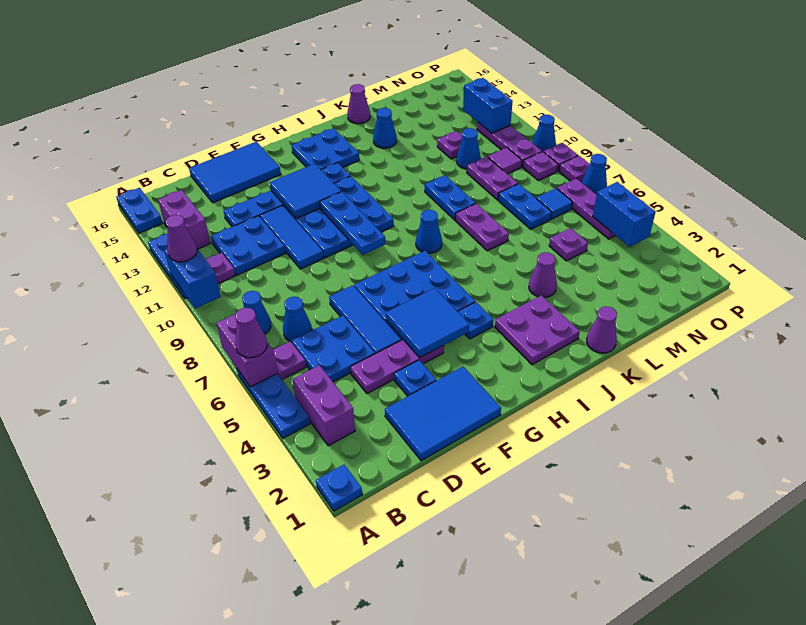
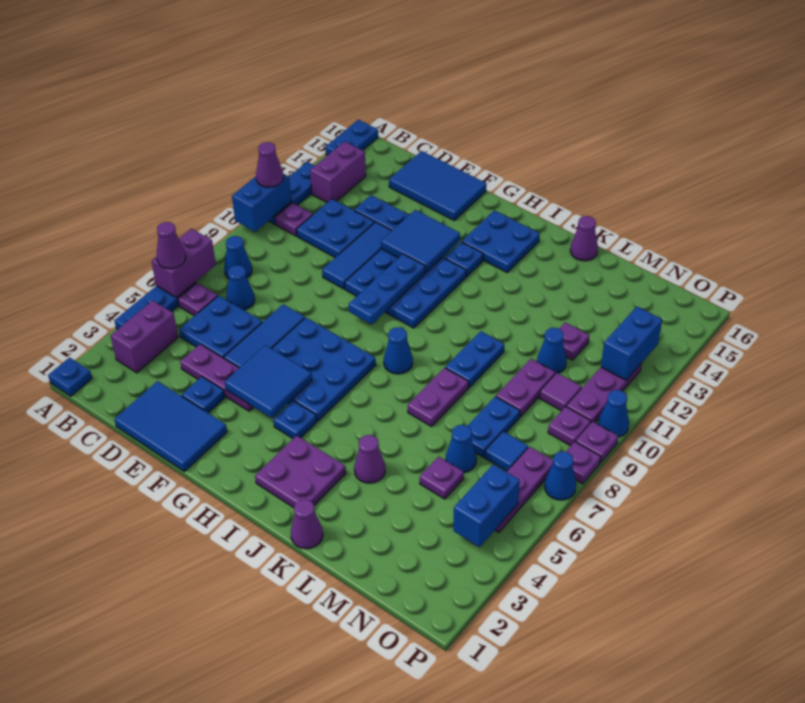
blue cone K14 level 1 -> blue cone M6 level 1

